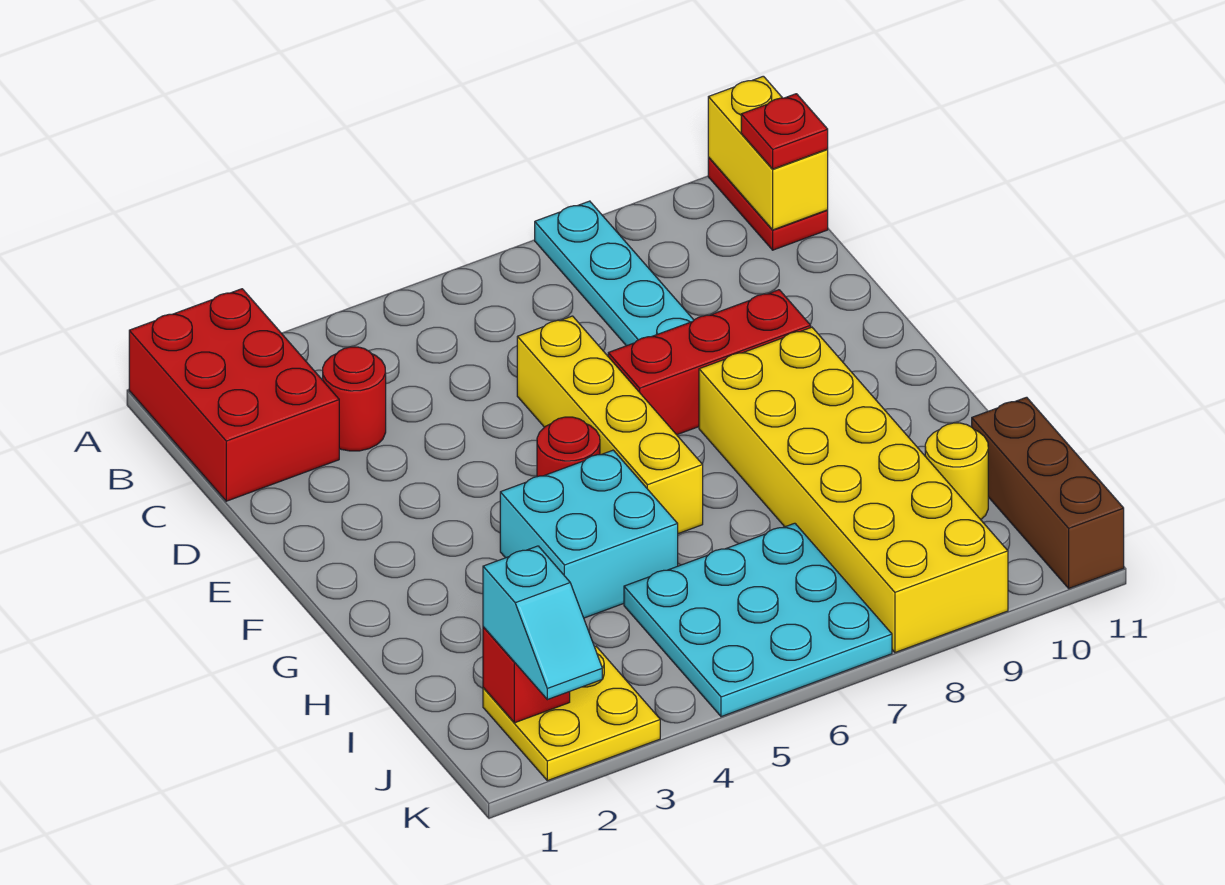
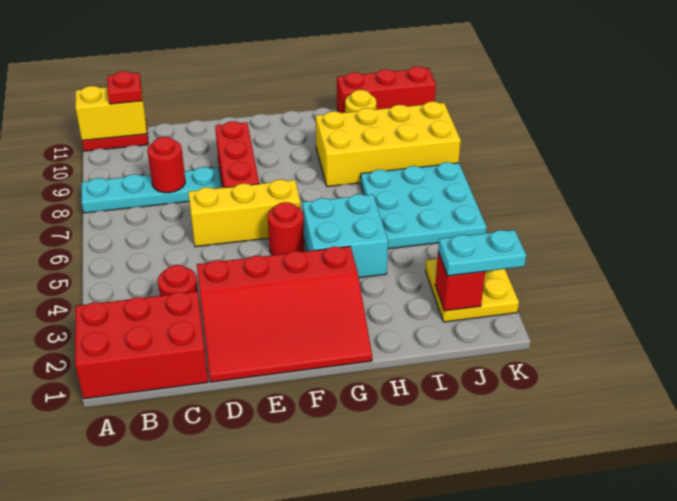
none -> red round brick C8 level 2
none -> red slope D1:G3 level 1 top 3
yellow brick D6:G6 level 1 -> yellow brick D6:F6 level 1
yellow brick F8:K9 level 1 -> yellow brick H8:K9 level 1
brown brick I11:K11 level 1 -> red brick I11:K11 level 1
cyan slope J2:K2 level 3 top J -> cyan plate J2:K2 level 3

